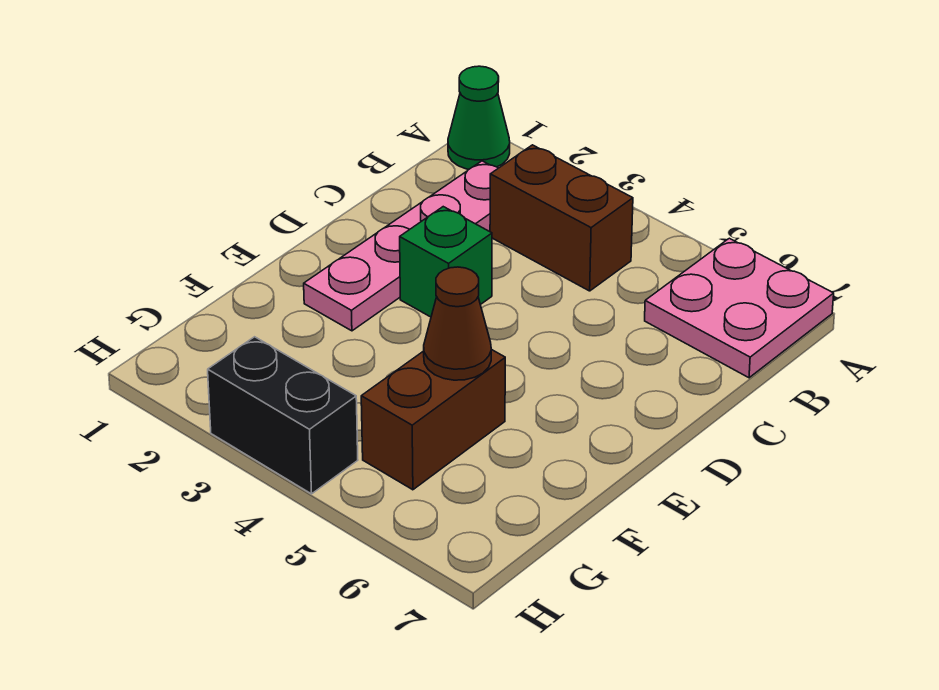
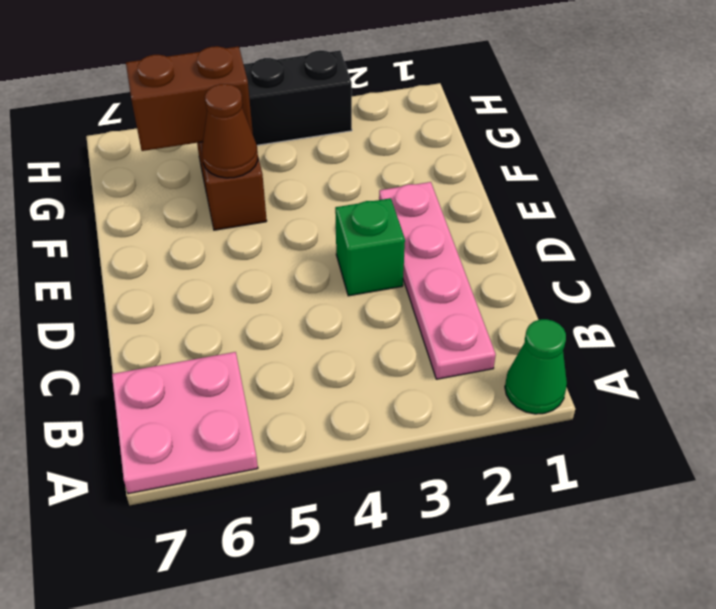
brown brick B3:B4 level 1 -> brown brick G5:G6 level 2

